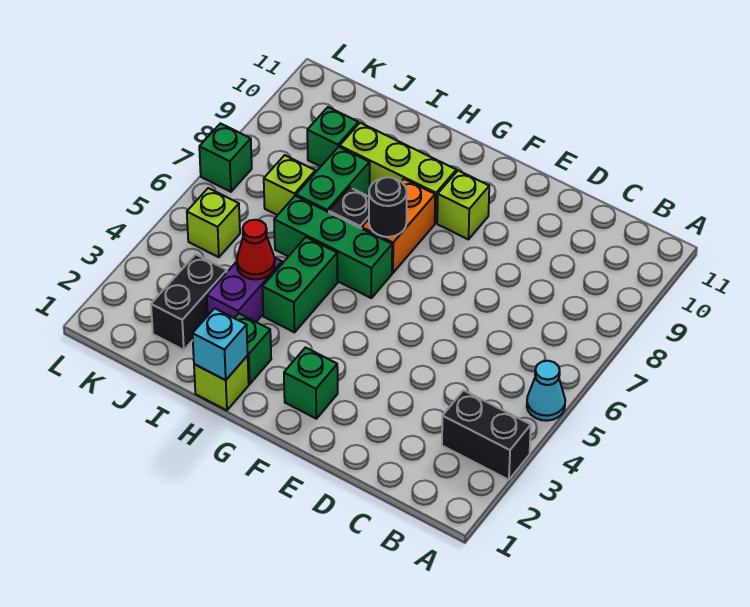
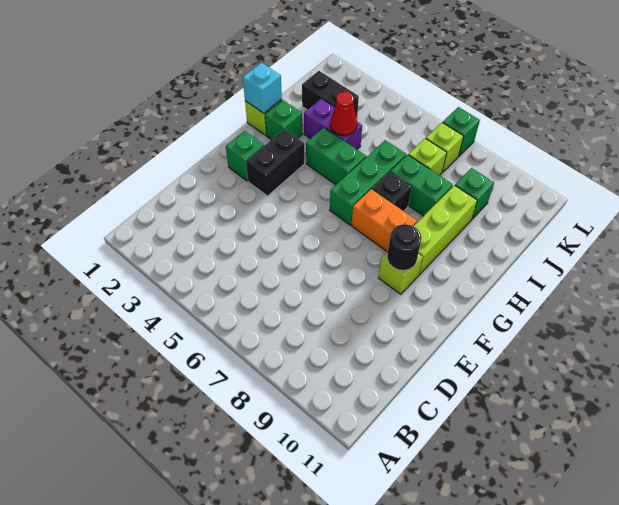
black brick A3:B3 level 1 -> black brick F3:G3 level 1
cyan cone A5 level 1 -> none
black round brick G7 level 2 -> black round brick F9 level 2
lime brick K5 level 1 -> lime brick K7 level 1

